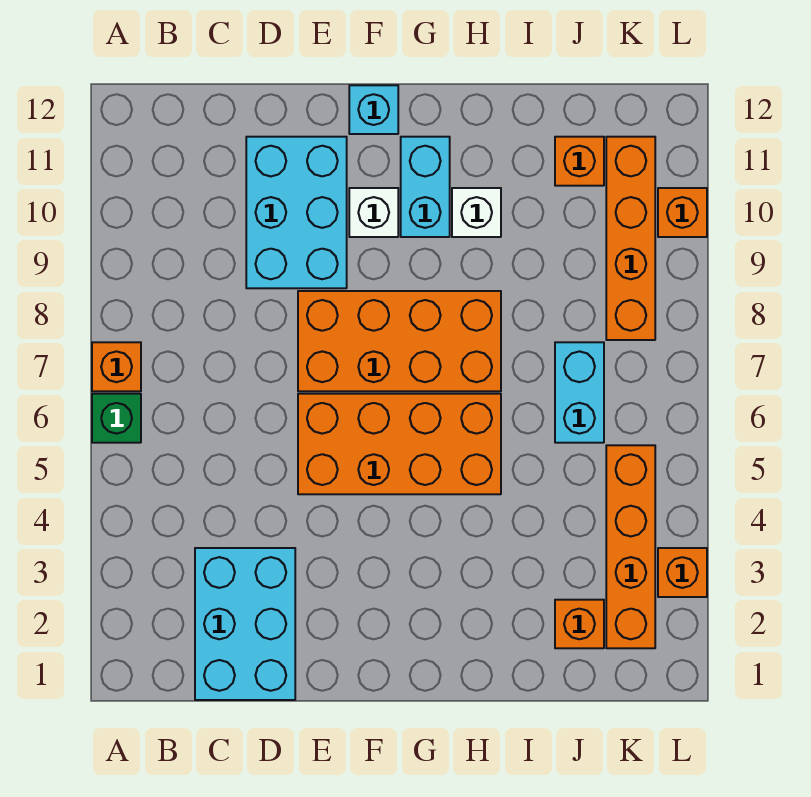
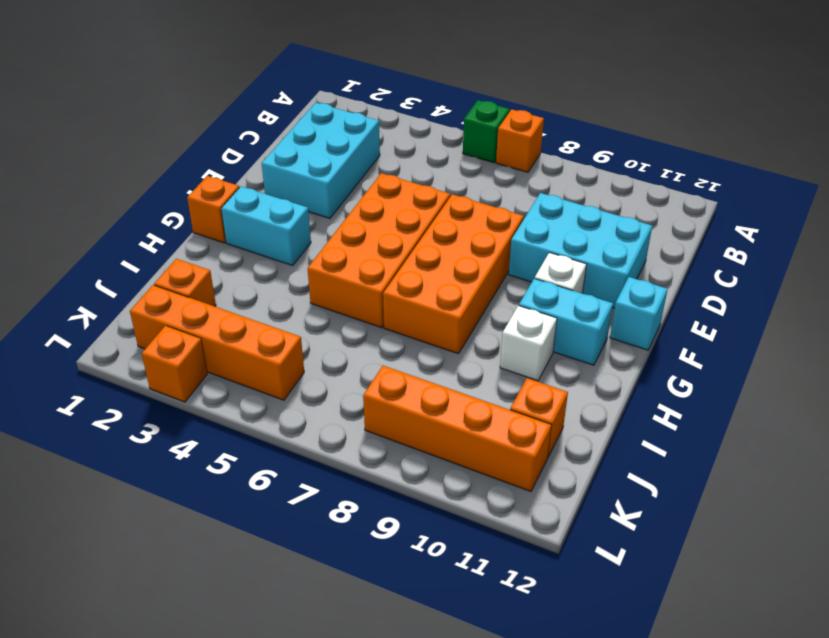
cyan brick C1:D3 level 1 -> cyan brick C2:E3 level 1
cyan brick J6:J7 level 1 -> cyan brick G2:G3 level 1
orange brick L10 level 1 -> orange brick G1 level 1

